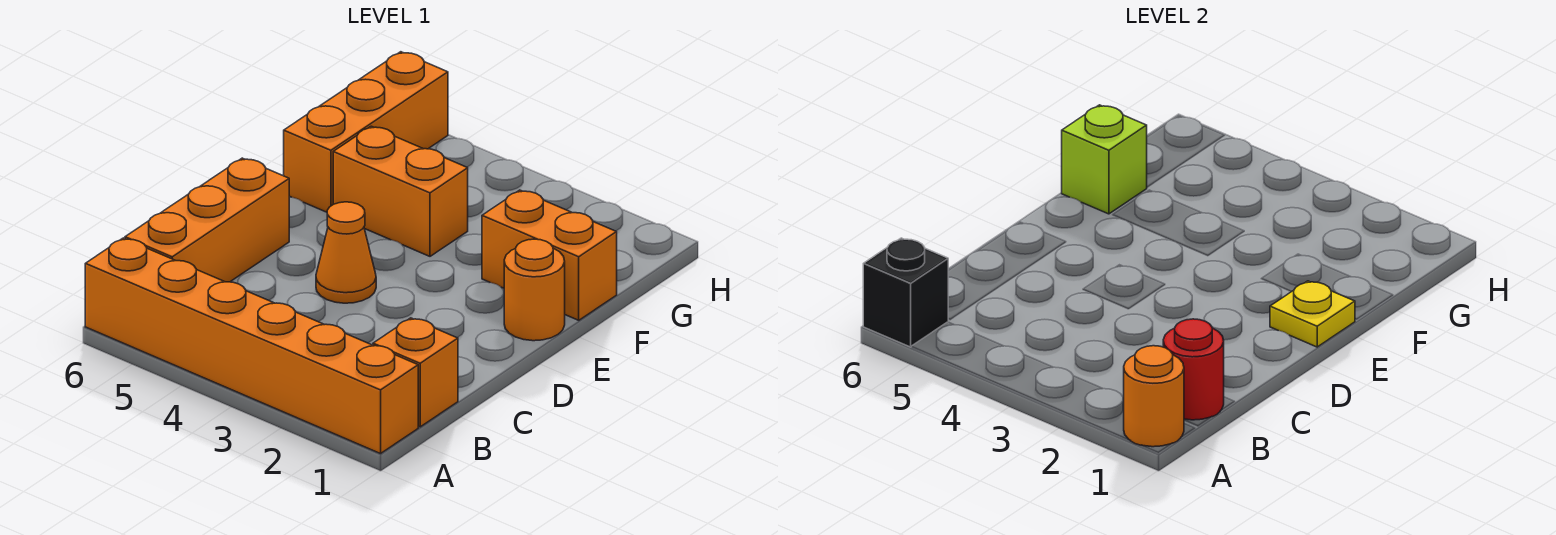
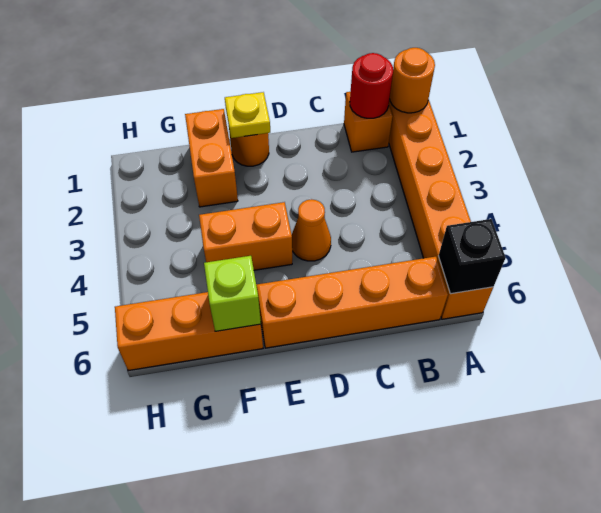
orange brick B6:D6 level 1 -> orange brick B6:E6 level 1
orange brick F4:F5 level 1 -> orange brick E4:F4 level 1

